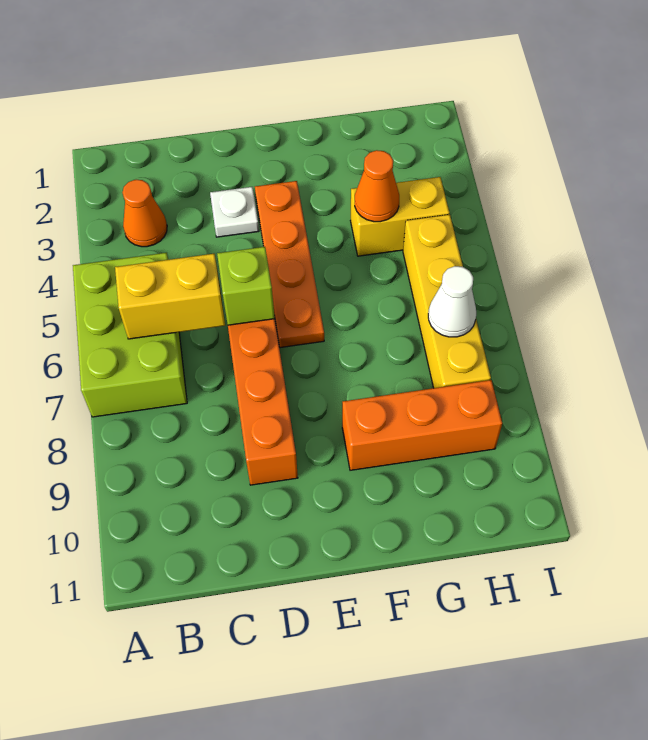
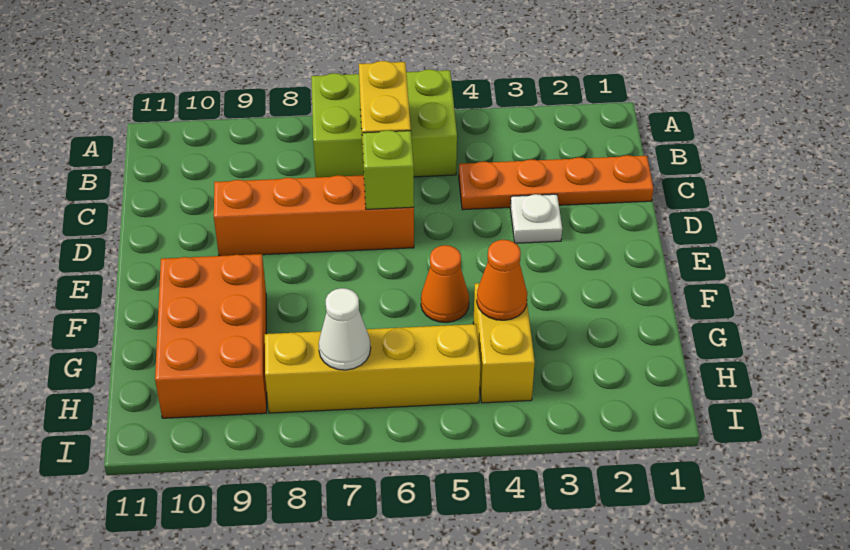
orange cone B3 level 1 -> orange cone F5 level 1
orange plate E3:E6 level 1 -> orange plate C1:C4 level 1
orange brick F9:H9 level 1 -> orange brick F9:H10 level 1

